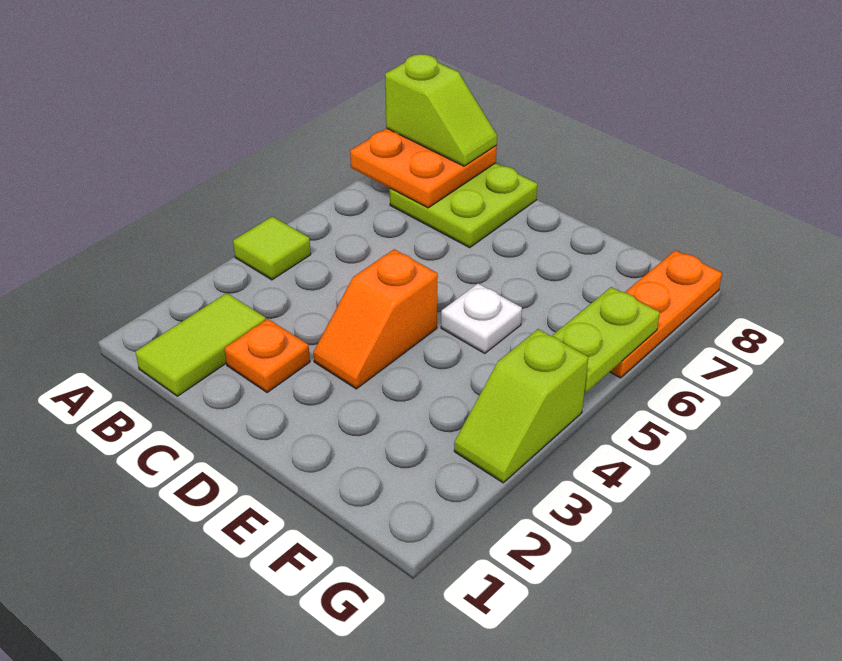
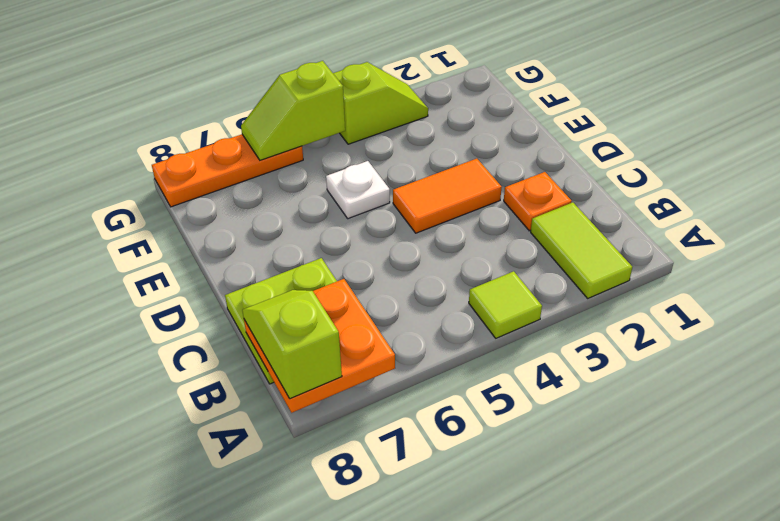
lime tile B1:B2 level 1 -> lime tile A2:B2 level 1
orange slope D3:D4 level 1 top 4 -> orange tile D3:D4 level 1
lime plate G5:G6 level 2 -> lime slope G5:G6 level 2 top 5

